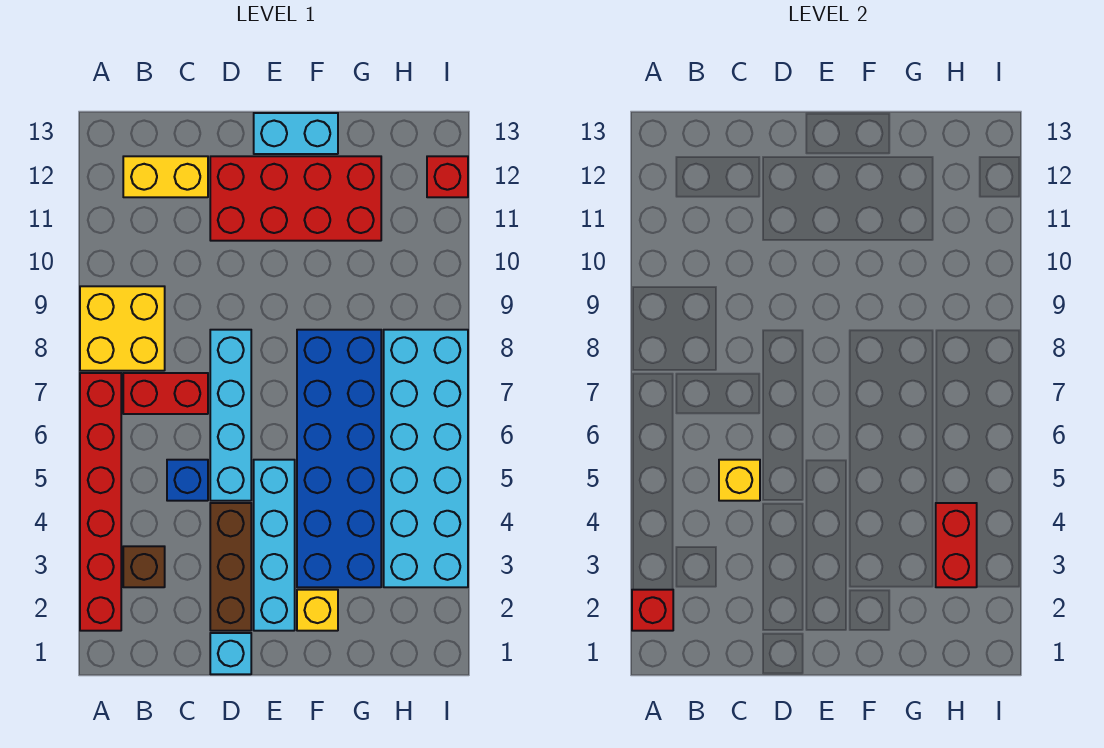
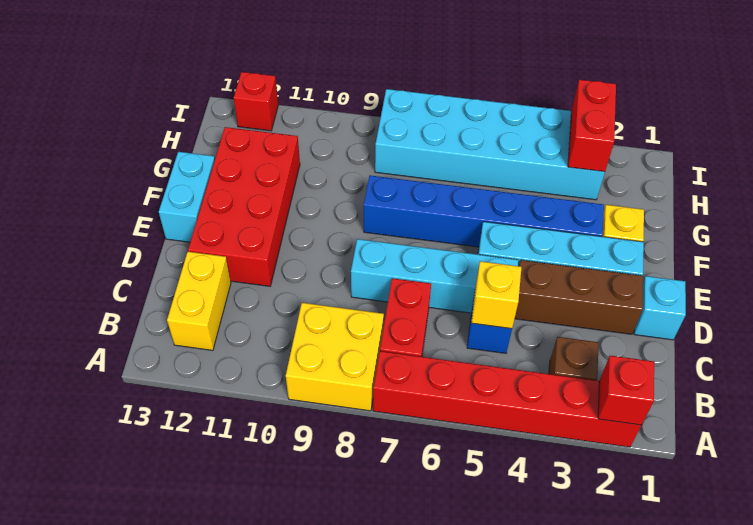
blue brick F3:G8 level 1 -> blue brick F3:F8 level 1
red brick H3:H4 level 2 -> red brick H3:I3 level 2

